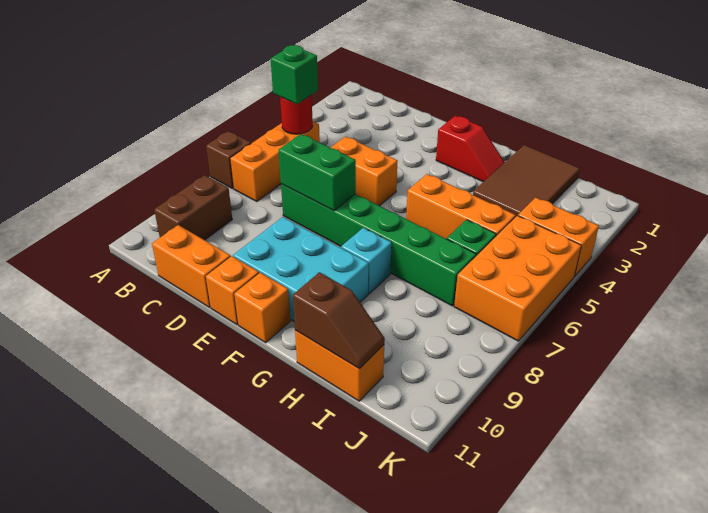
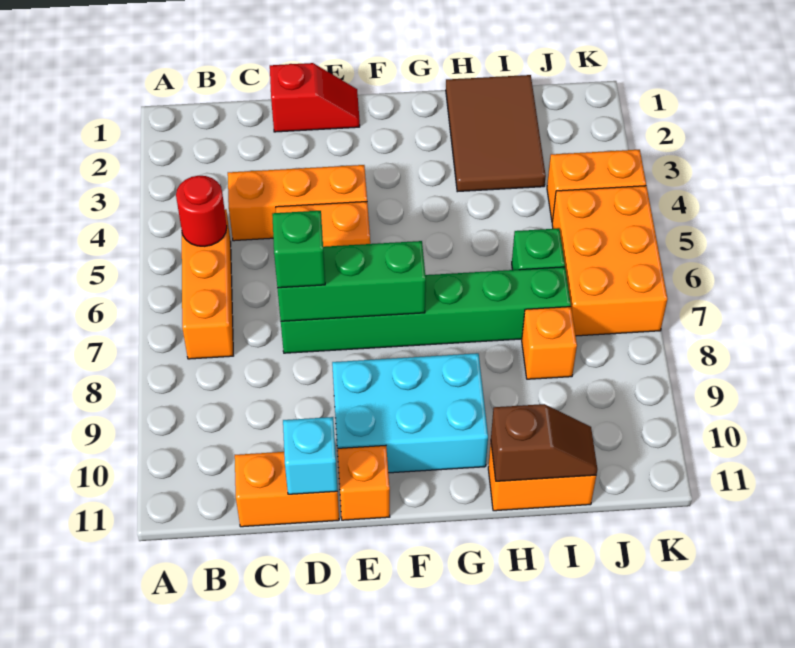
brown brick A7 level 1 -> none
green brick B5 level 3 -> green brick D7 level 3
brown brick B9:B10 level 1 -> none
green brick D7:E7 level 2 -> green brick D7:F7 level 2
red slope F2:G2 level 1 top F -> red slope D1:E1 level 1 top D
orange brick F11 level 1 -> orange brick I8 level 1
orange brick G5:I5 level 1 -> orange brick C4:E4 level 1
cyan brick G8 level 1 -> cyan brick D11 level 2

